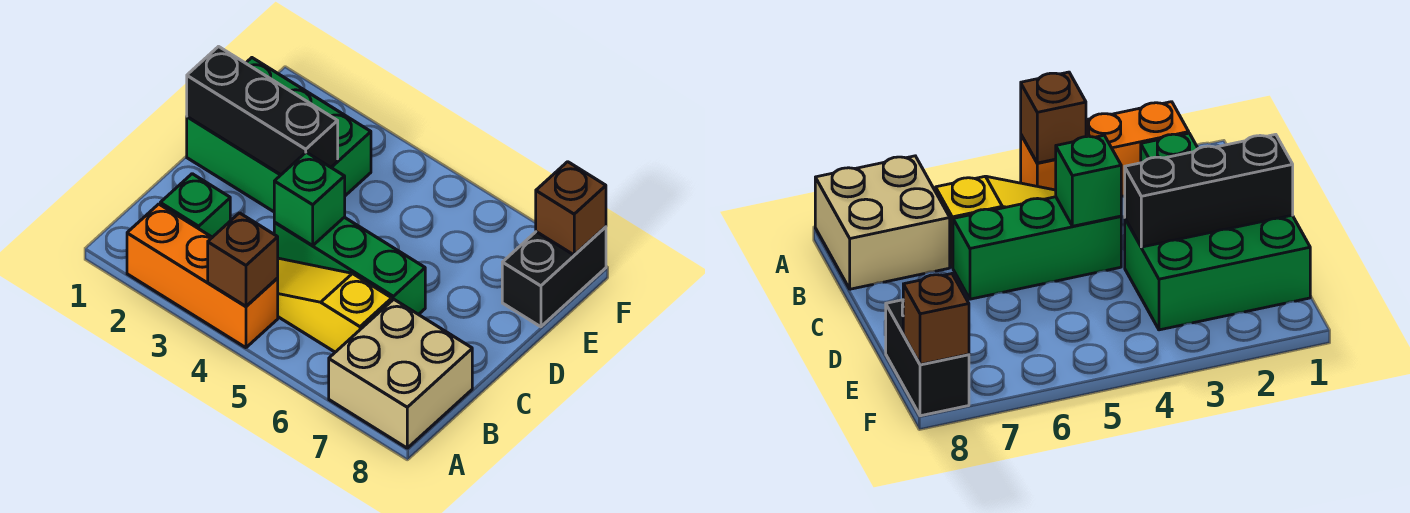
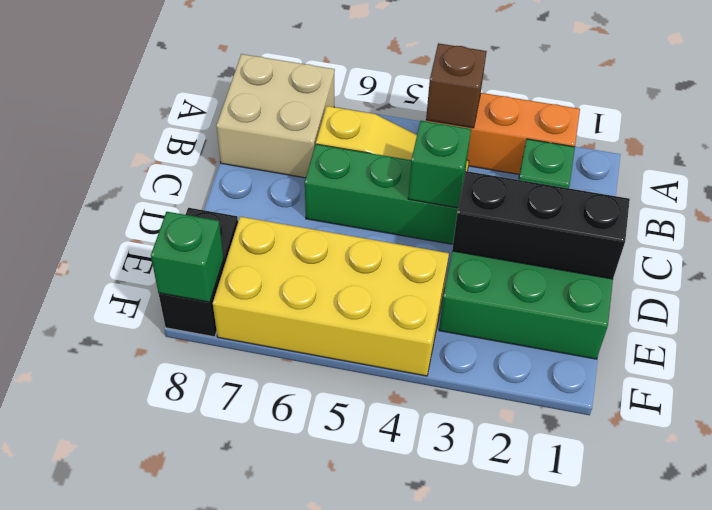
none -> yellow brick E4:F7 level 1
brown brick F8 level 2 -> green brick F8 level 2

